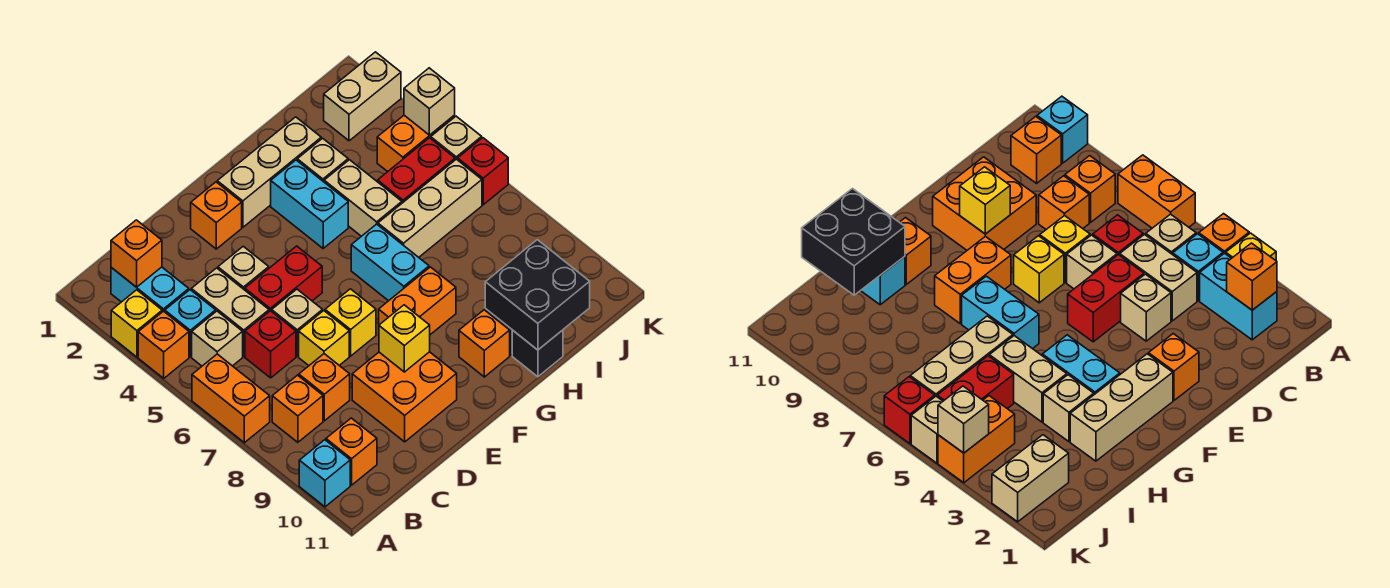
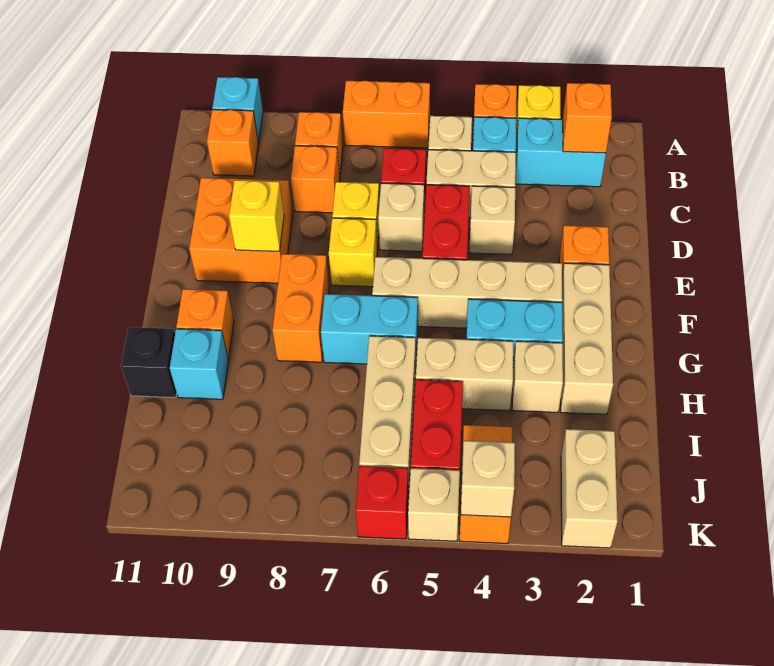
none -> tan brick F3:F6 level 1
black brick H10:I11 level 2 -> none

